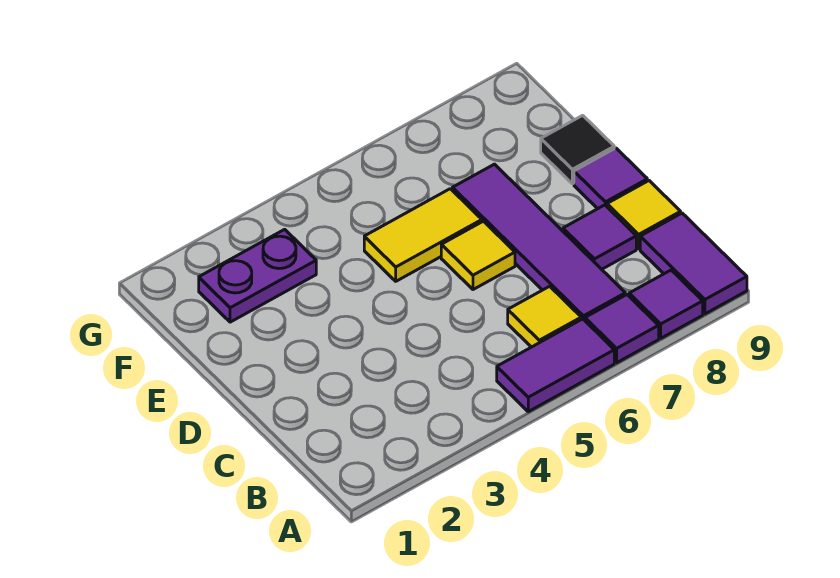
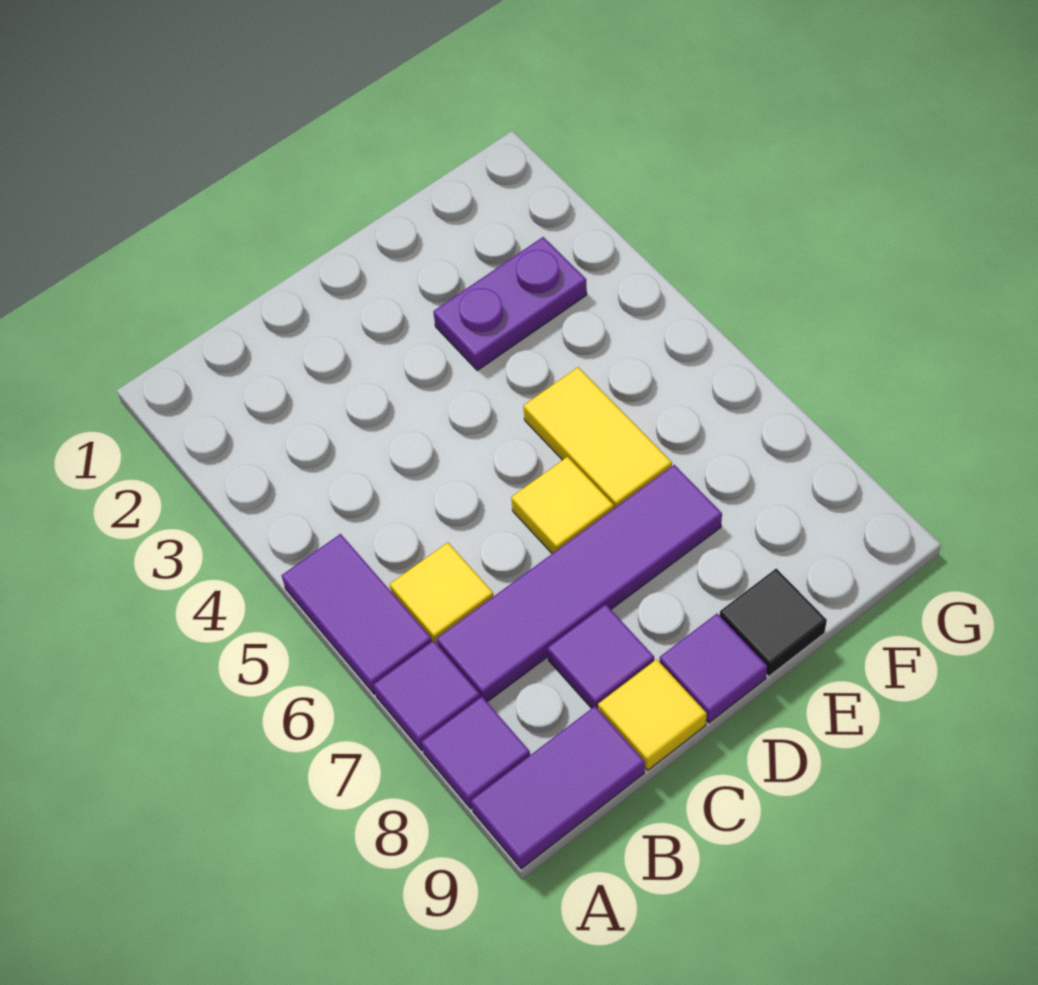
purple plate F2:F3 level 1 -> purple plate E3:F3 level 1

